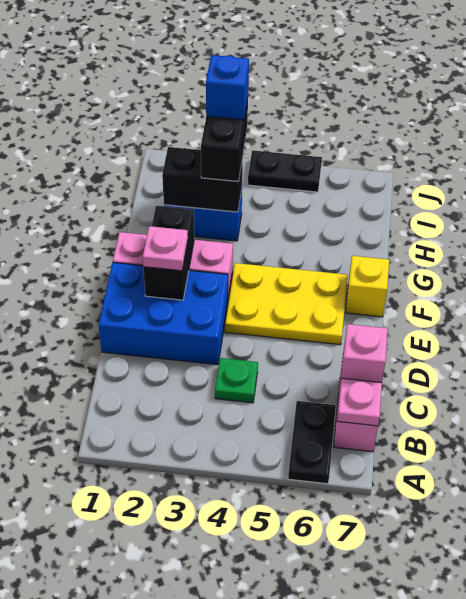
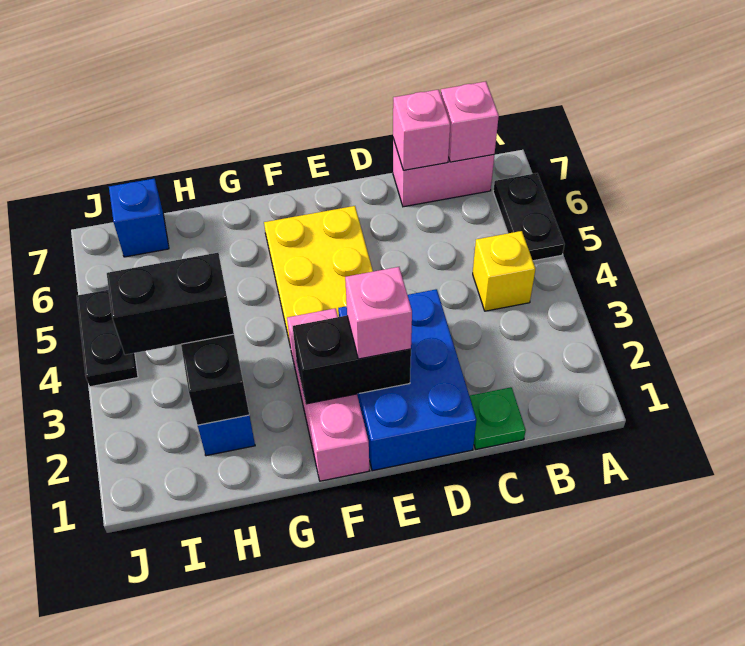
black plate A6:B6 level 1 -> black plate A5:A6 level 1
pink plate B7 level 2 -> pink brick B7 level 2
green plate C4 level 1 -> green plate C1 level 1
pink plate E2 level 3 -> pink brick E2 level 3
yellow brick F7 level 1 -> yellow brick B4 level 1
blue brick I3 level 4 -> blue brick I7 level 1

